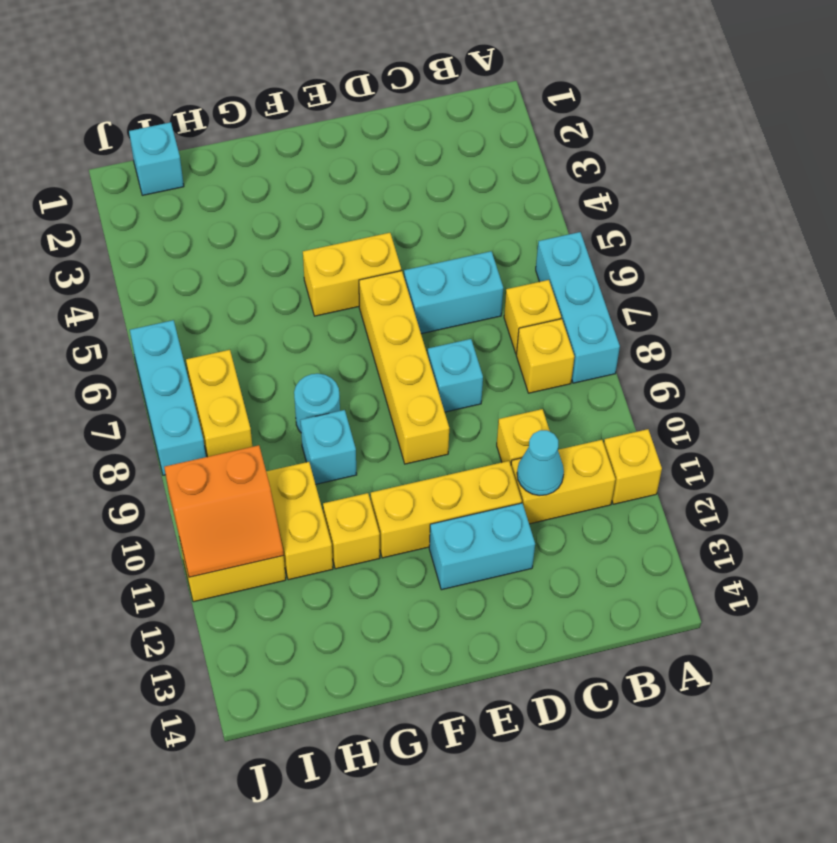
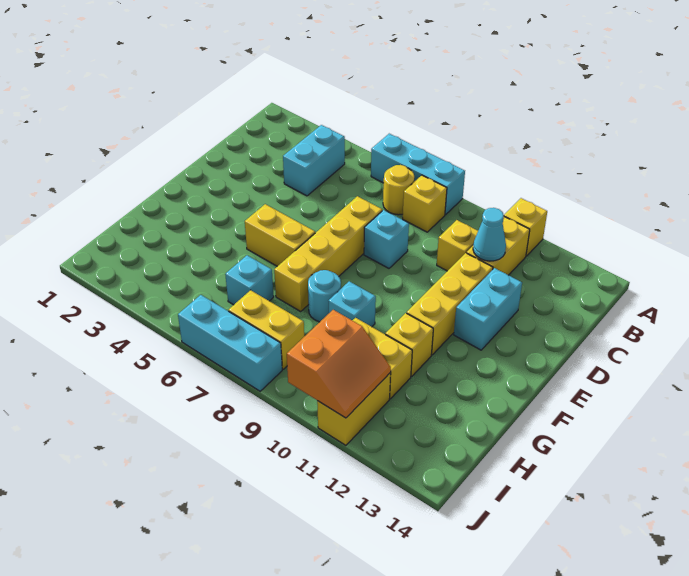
yellow brick B7 level 1 -> yellow round brick B7 level 1
cyan brick C6:D6 level 1 -> cyan brick B4:C4 level 1
yellow brick E5:F5 level 1 -> yellow brick F5:F6 level 1
yellow brick E6:E9 level 1 -> yellow brick D7:G7 level 1
cyan brick I1 level 1 -> cyan brick H6 level 1

